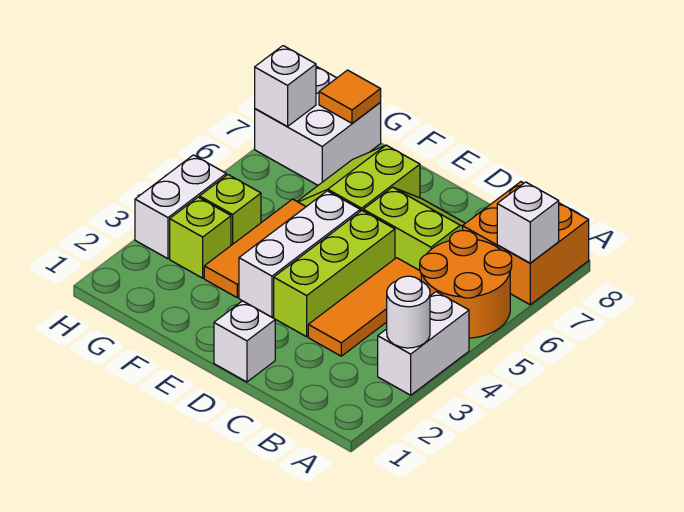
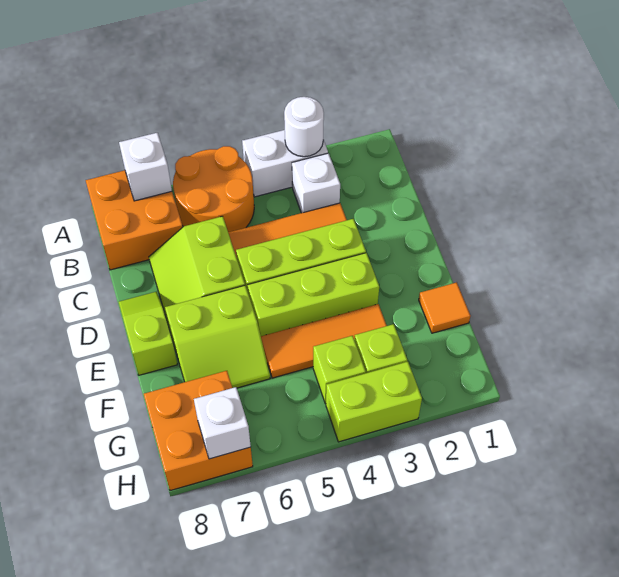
white brick D1 level 1 -> white brick B3 level 1
none -> lime slope D8:E8 level 1 top E
white brick E3:E5 level 1 -> lime brick E3:E5 level 1
white brick G7:H8 level 1 -> orange brick G7:H8 level 1
orange tile G8 level 2 -> orange tile F1 level 1
white brick H3:H4 level 1 -> lime brick H3:H4 level 1

